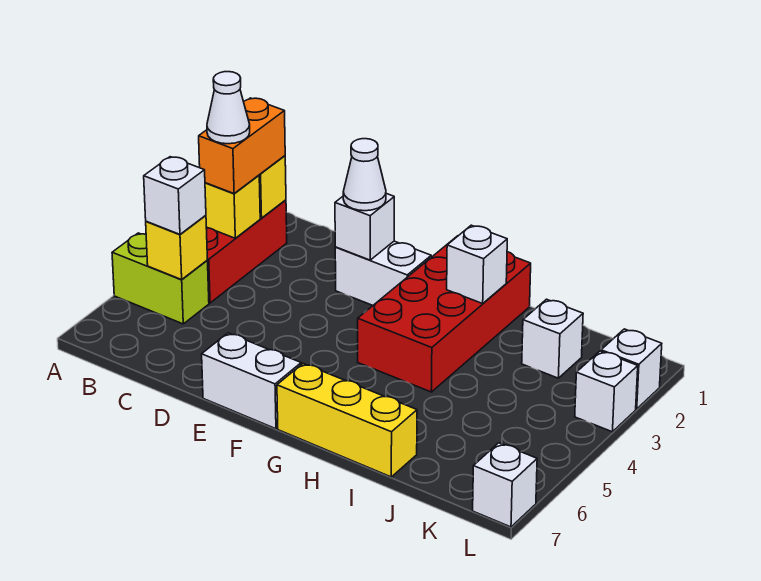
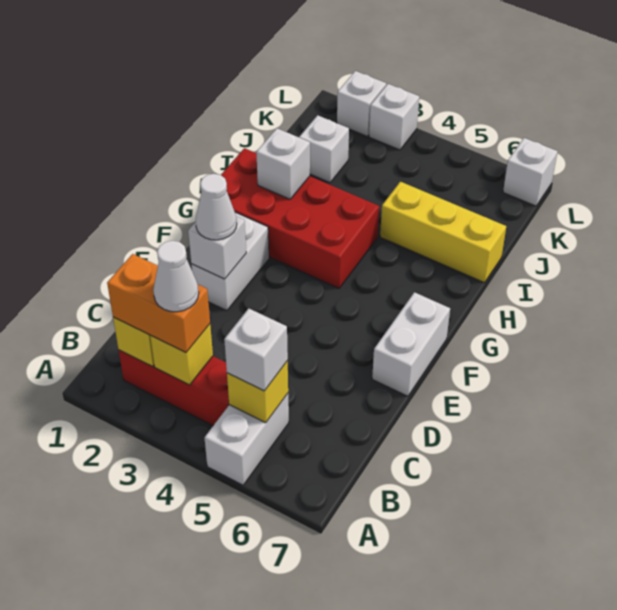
lime brick A5:B5 level 1 -> white brick A5:B5 level 1
yellow brick G7:I7 level 1 -> yellow brick I5:I7 level 1

